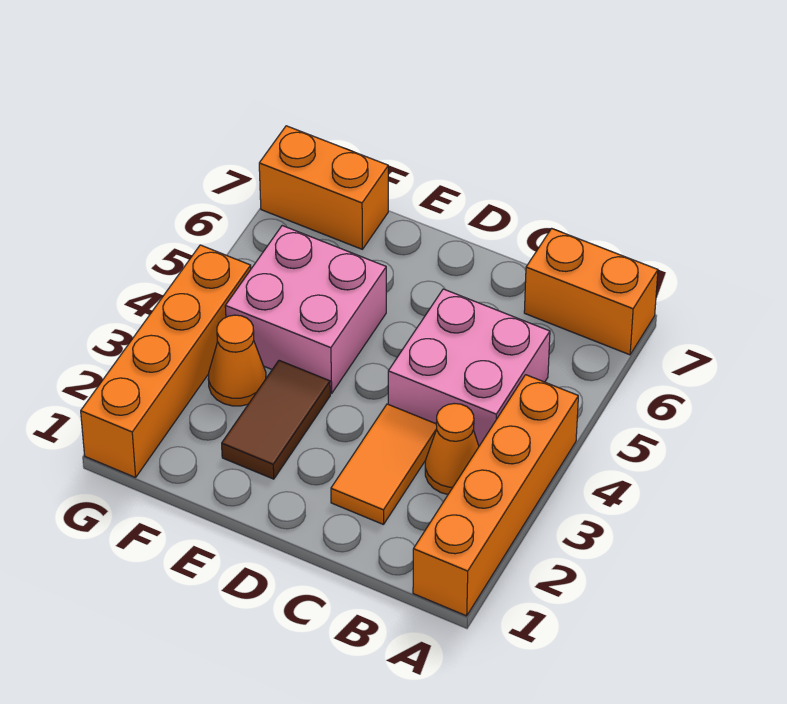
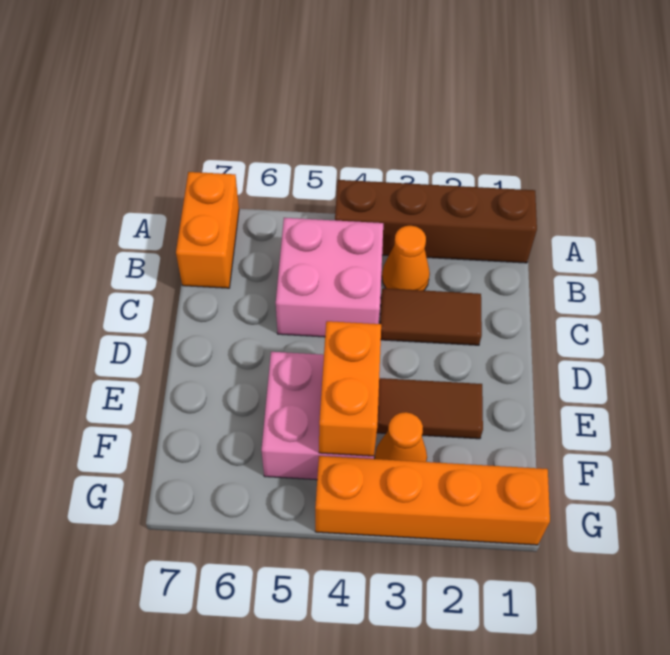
orange brick A1:A4 level 1 -> brown brick A1:A4 level 1
orange tile C2:C3 level 1 -> brown tile C2:C3 level 1
orange brick F7:G7 level 1 -> orange brick E4:F4 level 2

